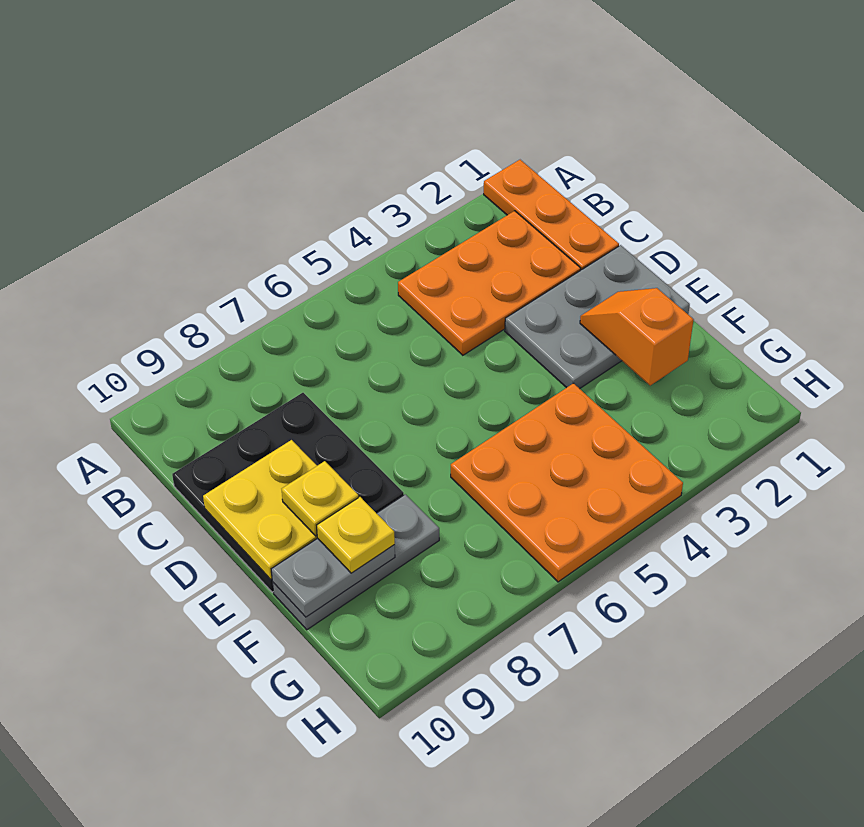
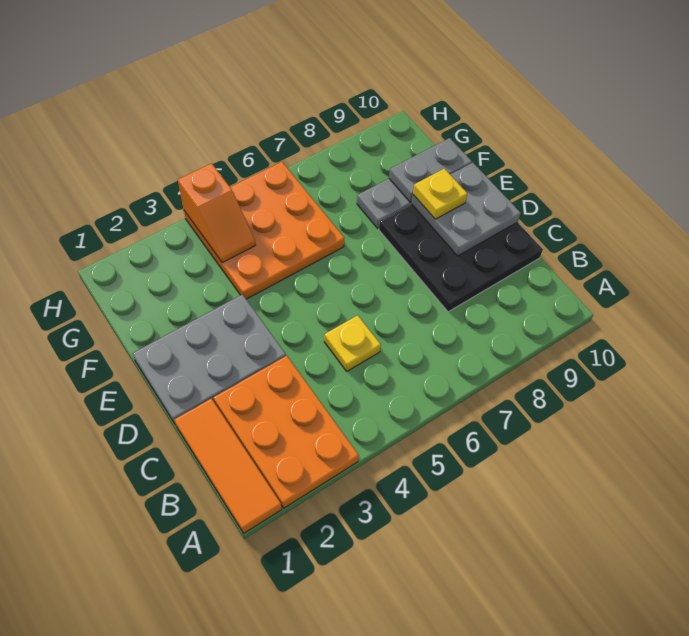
orange plate A1:C1 level 1 -> orange tile A1:C1 level 1
orange plate B2:C4 level 1 -> orange plate A2:C3 level 1
yellow plate D9:E10 level 2 -> grey plate D9:E10 level 2
orange slope E2:F2 level 2 top F -> orange slope G4:H4 level 2 top H
yellow plate F9 level 3 -> yellow plate C5 level 1

